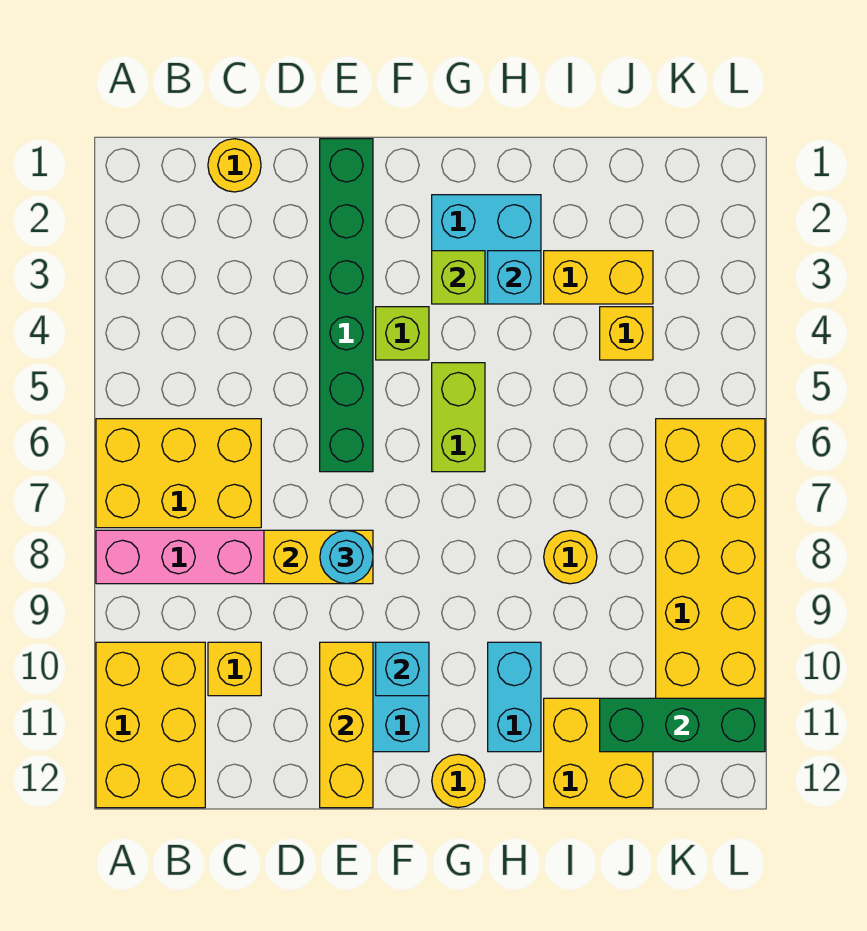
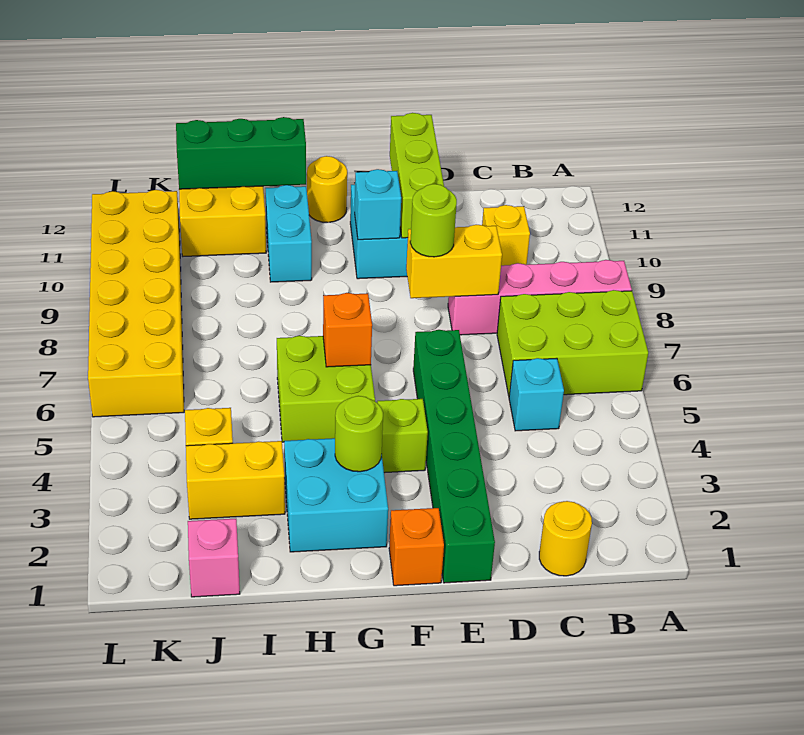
yellow brick A6:C7 level 1 -> lime brick A6:C7 level 1
yellow brick A10:B12 level 1 -> none
cyan round brick E8 level 3 -> lime round brick E8 level 3
yellow brick E10:E12 level 2 -> lime brick E10:E12 level 2
none -> orange brick F1 level 1
lime brick G3 level 2 -> lime round brick G3 level 2
lime brick G5:G6 level 1 -> lime brick G5:H6 level 1
none -> orange brick G6 level 2
cyan brick H3 level 2 -> cyan brick C5 level 1
yellow round brick I8 level 1 -> none
none -> pink brick J1 level 1
green brick J11:L11 level 2 -> green brick H12:J12 level 2

